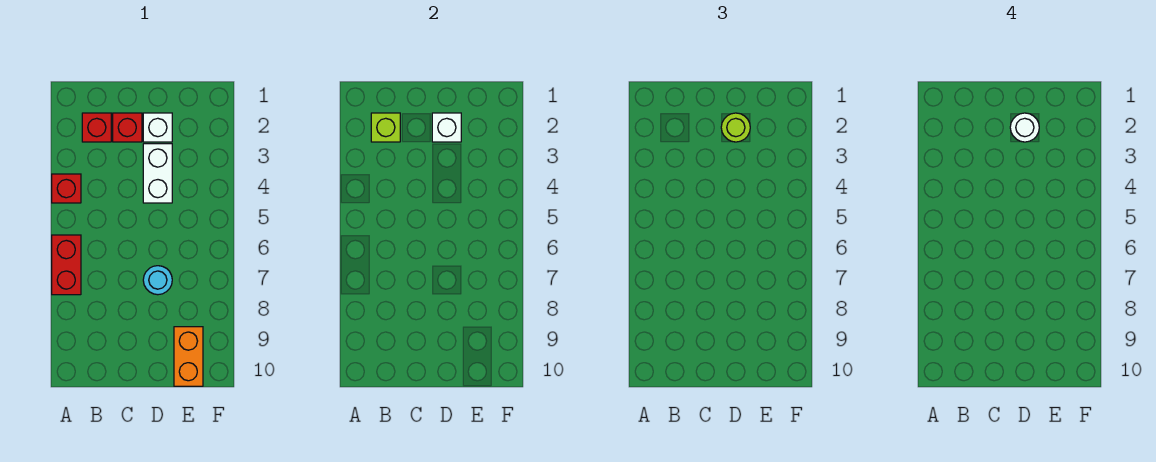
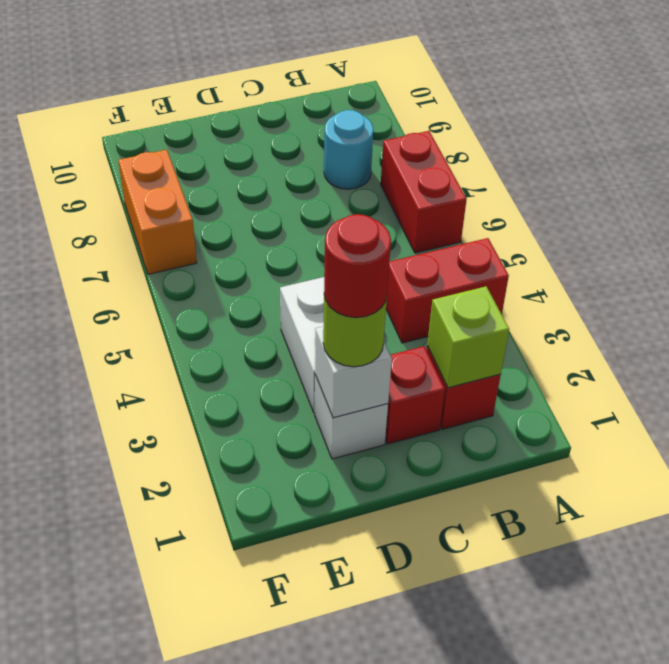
red brick A4 level 1 -> red brick A4:B4 level 1
white round brick D2 level 4 -> red round brick D2 level 4
cyan round brick D7 level 1 -> cyan round brick B8 level 1
orange brick E9:E10 level 1 -> orange brick F7:F8 level 1

